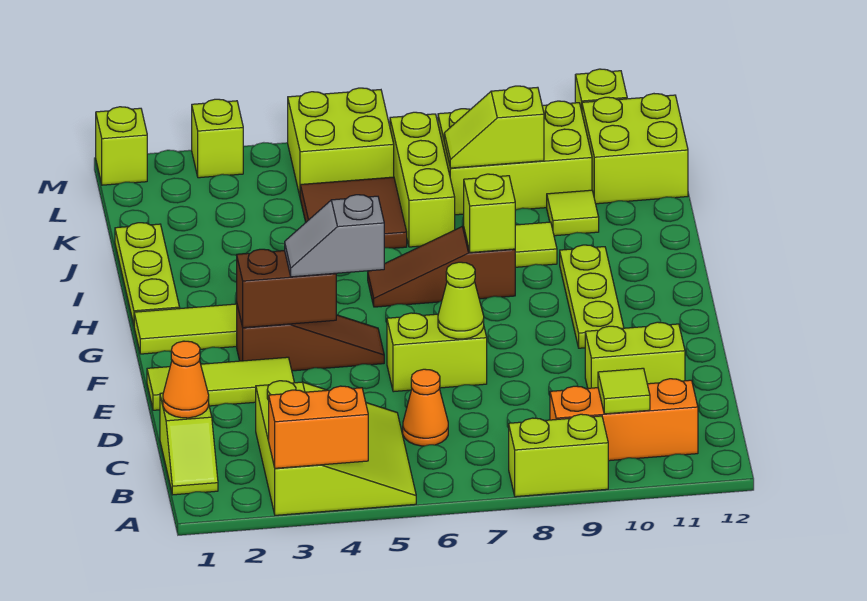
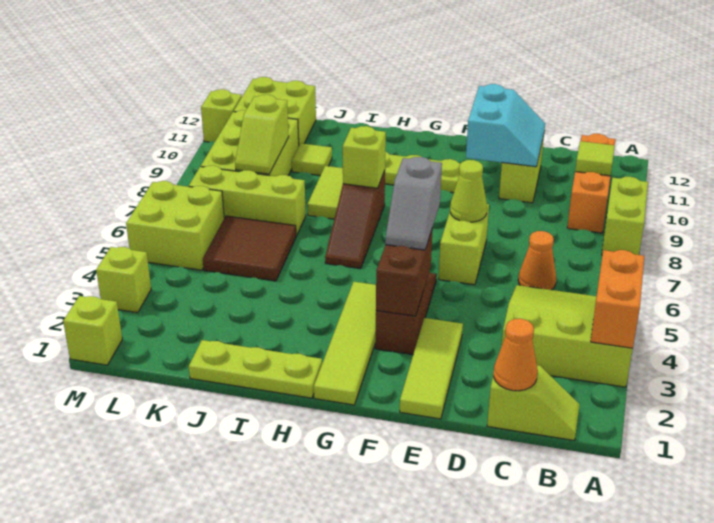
none -> cyan slope D10:E11 level 2 top E

